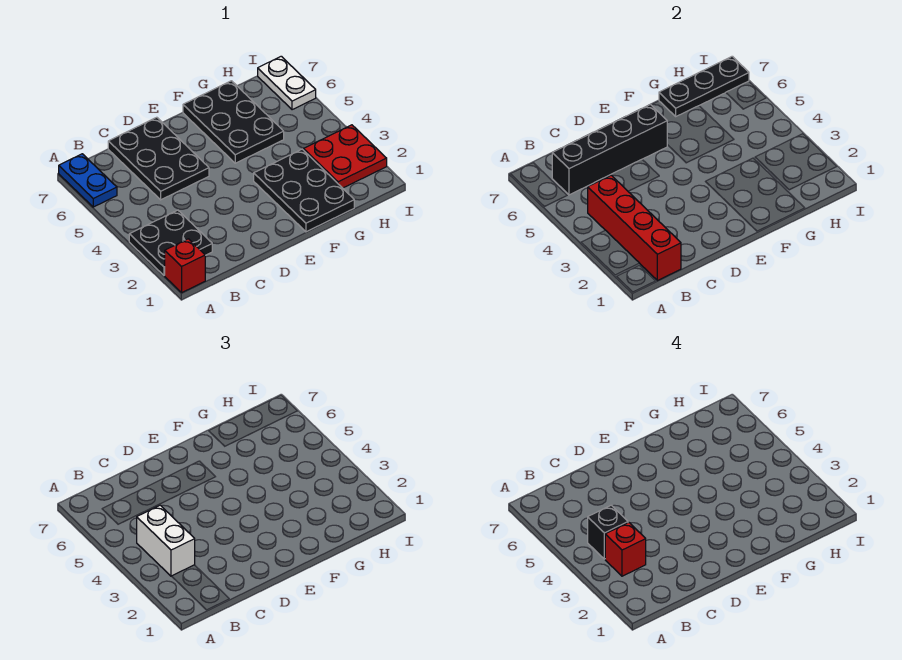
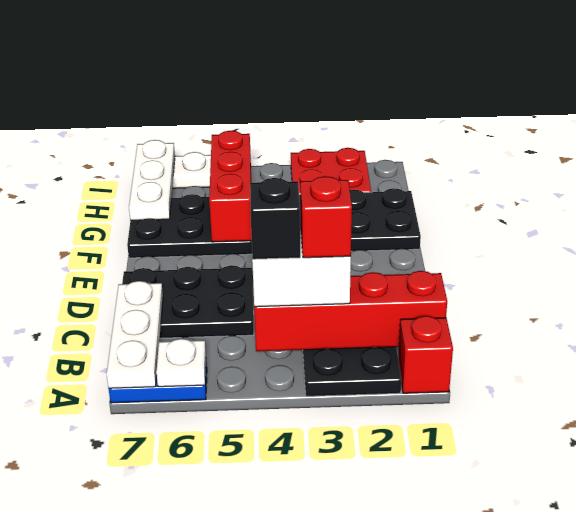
none -> white plate A6 level 2
none -> white plate A7:C7 level 2
black brick B6:E6 level 2 -> none
none -> red brick F5:H5 level 2
black plate G7:I7 level 2 -> white plate G7:I7 level 2

